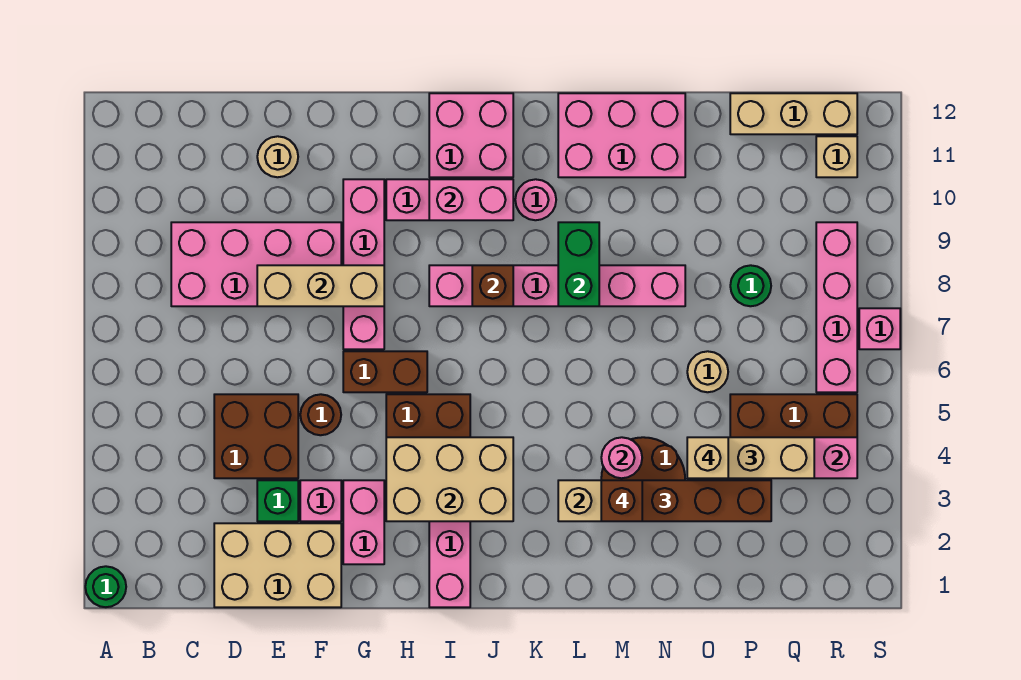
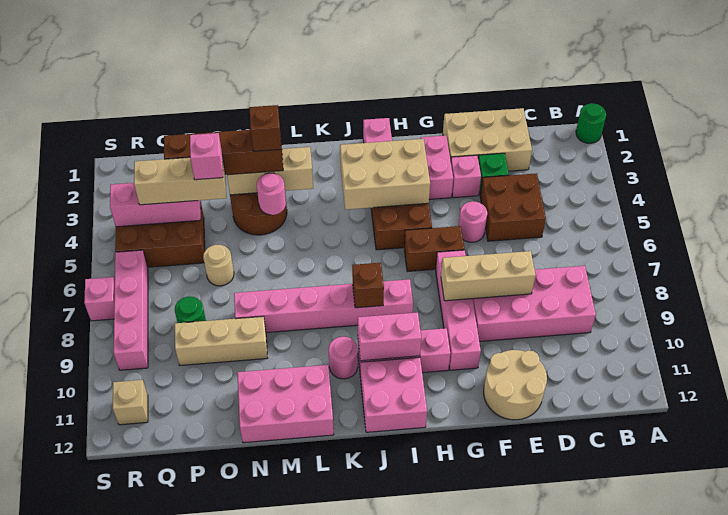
tan round brick E11 level 1 -> tan round brick E11:F12 level 1
brown round brick F5 level 1 -> pink round brick F5 level 1
green brick L8:L9 level 2 -> none
tan brick O4 level 4 -> pink brick O4 level 4
tan brick P12:R12 level 1 -> tan brick N9:P9 level 1

